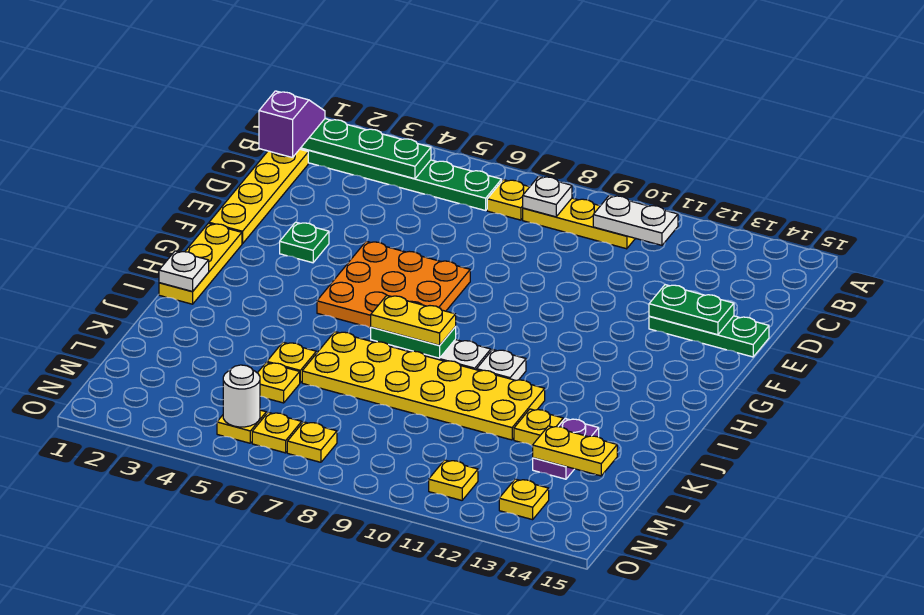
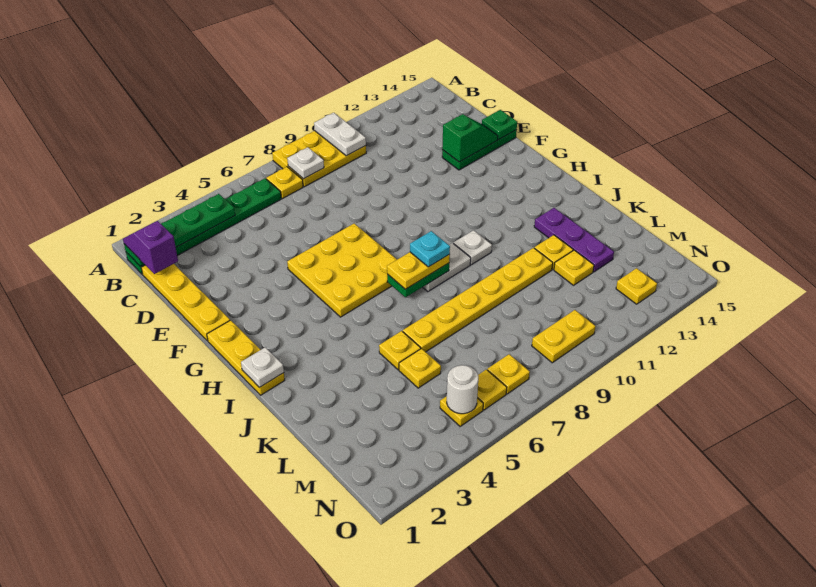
yellow plate B8:B10 level 1 -> yellow plate A8:B10 level 1
white plate B10:B11 level 2 -> white plate A10:B10 level 2
green plate E13:E14 level 2 -> green slope E13:E14 level 2 top 13
green plate F3 level 1 -> green plate E15 level 2
orange plate F5:H7 level 1 -> yellow plate F5:H7 level 1
none -> cyan plate I8 level 4
yellow plate J6:K11 level 1 -> yellow plate K6:K11 level 1
purple plate K13:L13 level 1 -> purple plate J13:L13 level 1
yellow plate L13:L14 level 2 -> yellow plate N9:N10 level 1
yellow plate N11 level 1 -> yellow plate L12 level 1

